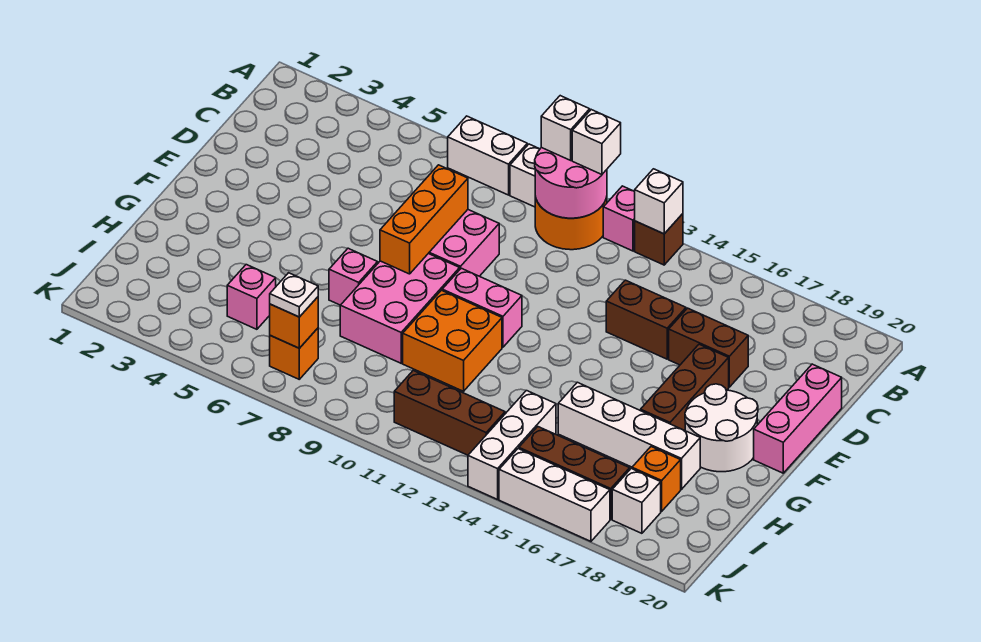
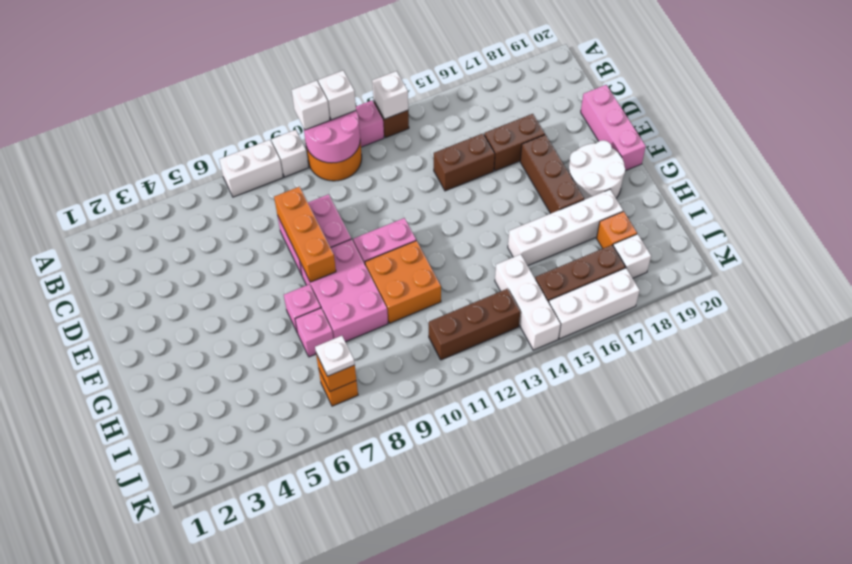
pink brick I5 level 1 -> pink brick H7 level 1

